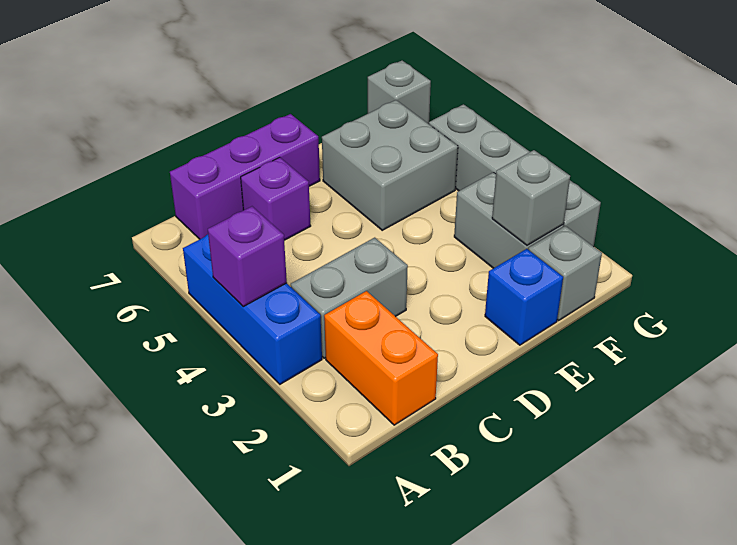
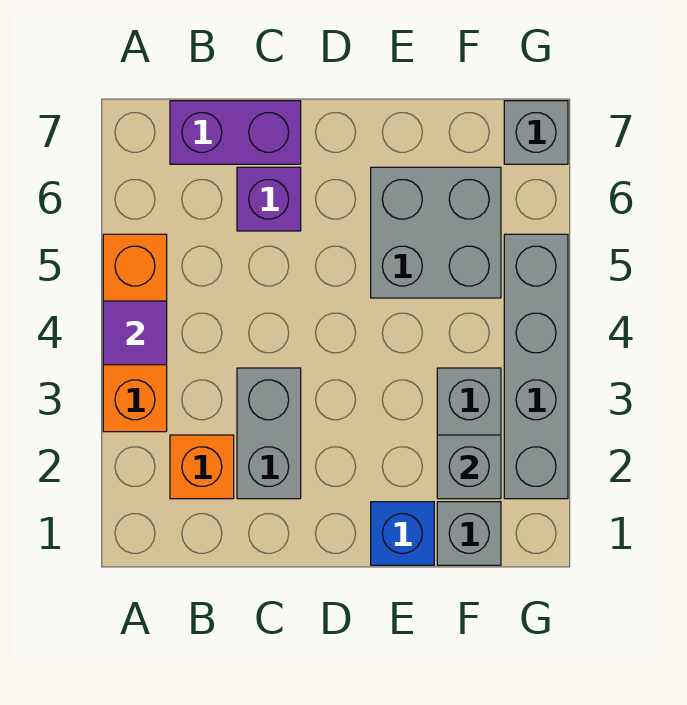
blue brick A3:A5 level 1 -> orange brick A3:A5 level 1
purple brick A4 level 2 -> purple tile A4 level 2
orange brick B1:B2 level 1 -> orange brick B2 level 1
grey brick B3:C3 level 1 -> grey brick C2:C3 level 1
purple brick B7:D7 level 1 -> purple brick B7:C7 level 1

